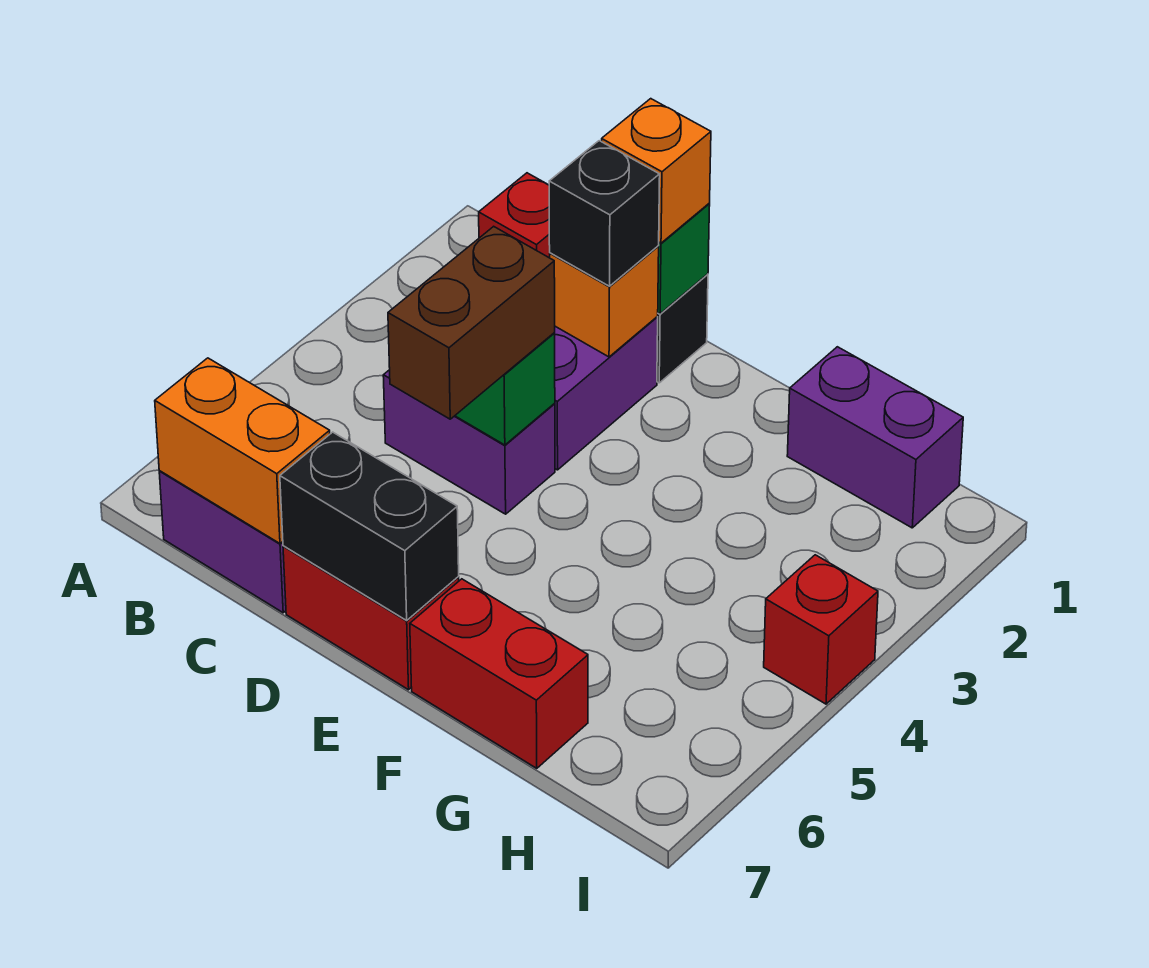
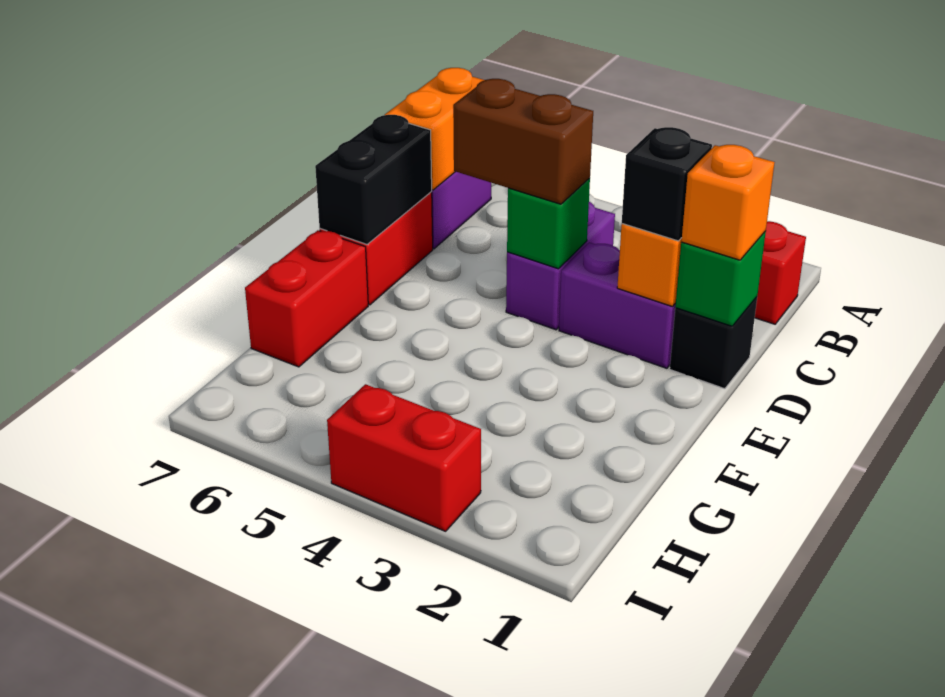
purple brick G1:H1 level 1 -> none
red brick I4 level 1 -> red brick I3:I4 level 1

